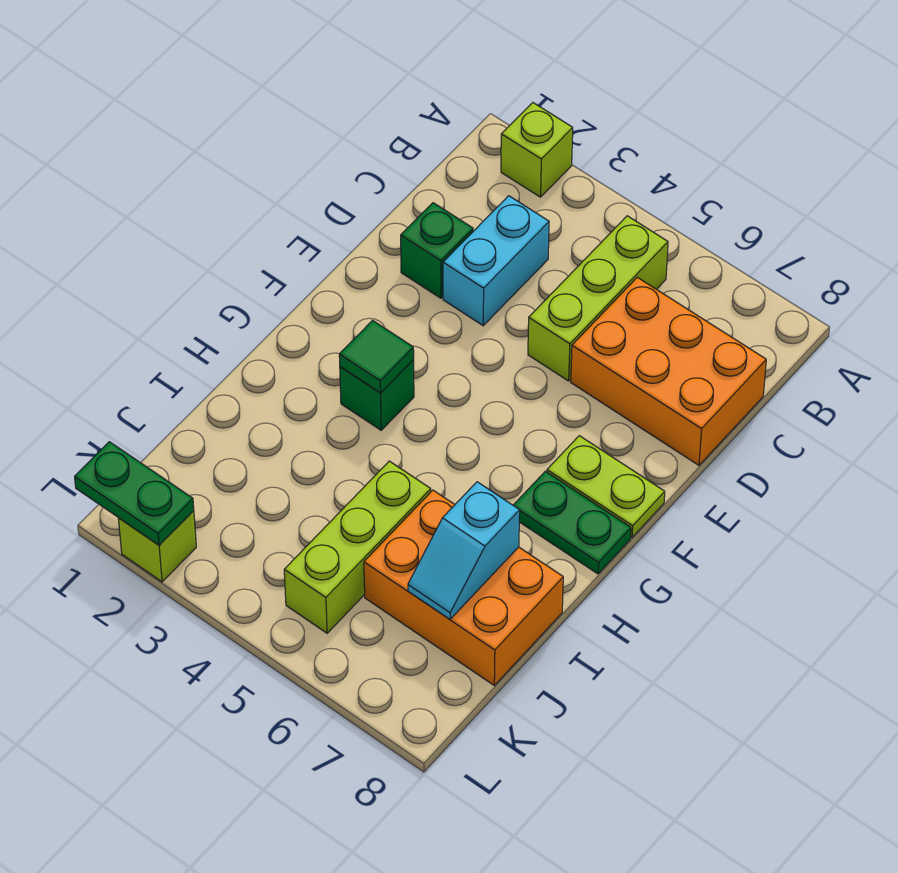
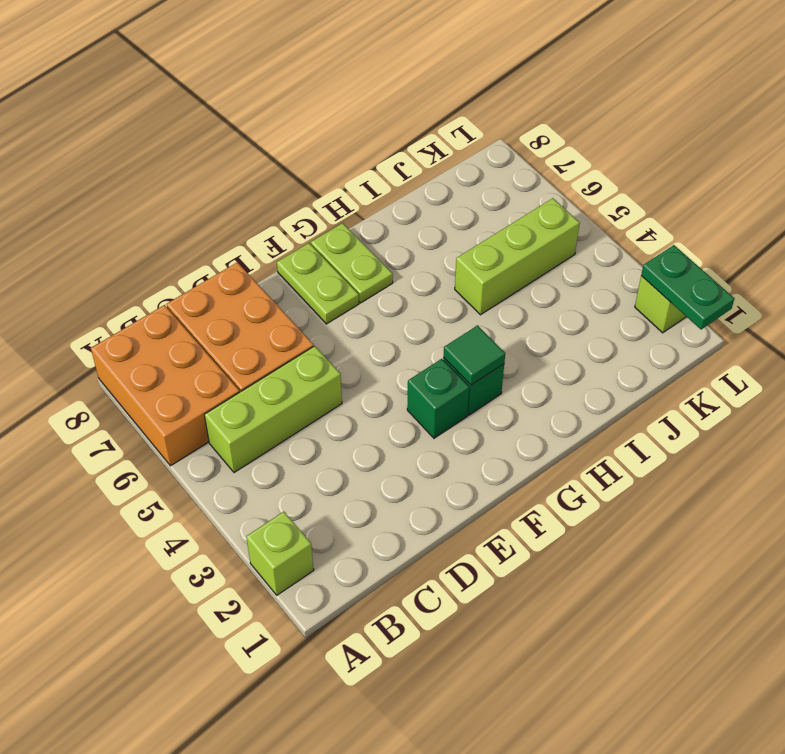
cyan brick C3:D3 level 1 -> none
green brick D2 level 1 -> green brick F3 level 1
green plate G7:G8 level 1 -> lime plate G7:G8 level 1
orange brick I6:J8 level 1 -> orange brick A6:B8 level 1
cyan slope I7:J7 level 2 top I -> none

